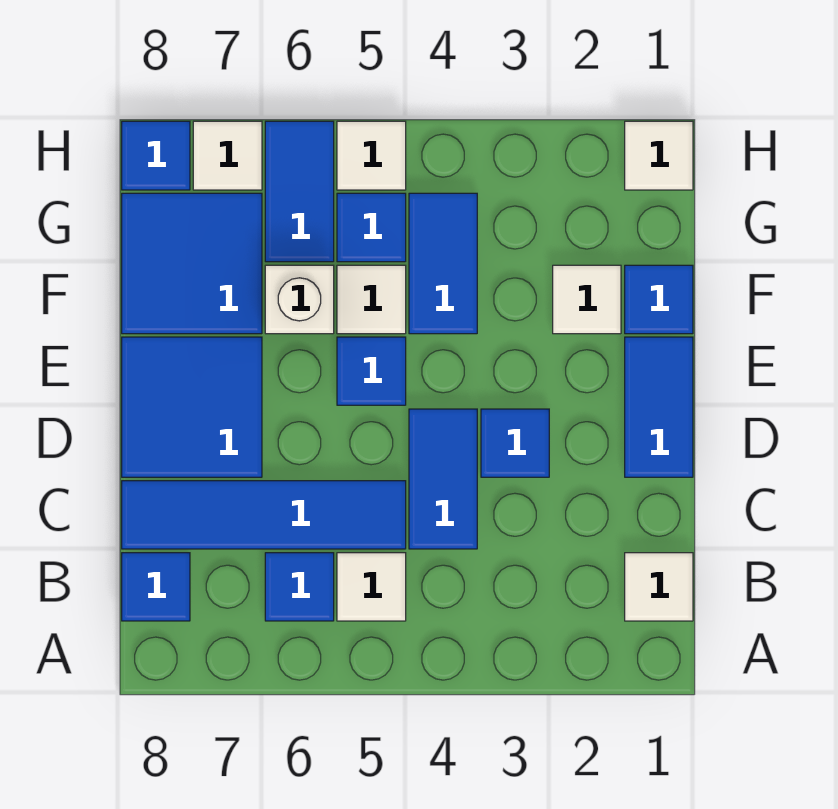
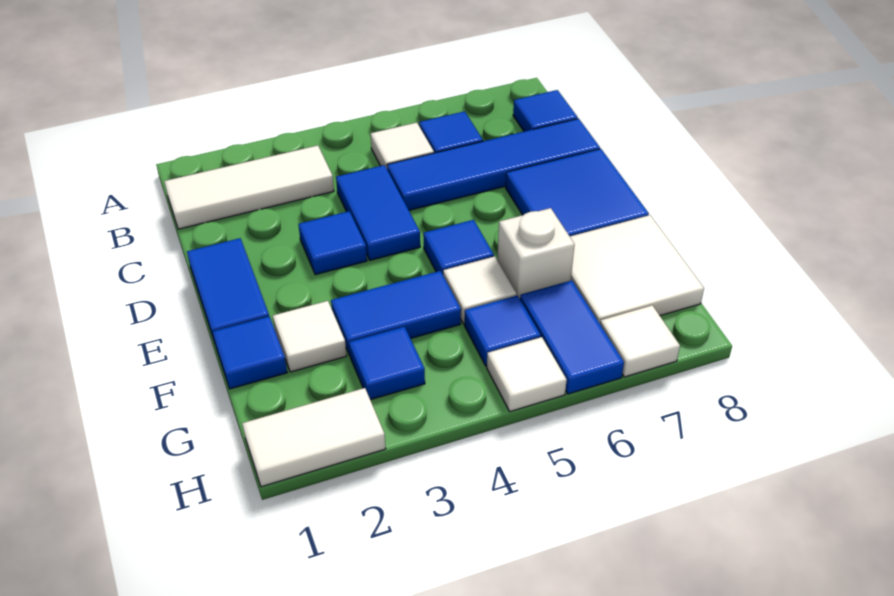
white tile B1 level 1 -> white tile B1:B3 level 1
blue tile F4:G4 level 1 -> blue tile F3:F4 level 1
blue tile F7:G8 level 1 -> white tile F7:G8 level 1
white tile H1 level 1 -> white tile H1:H2 level 1
blue tile H8 level 1 -> blue tile G3 level 1

